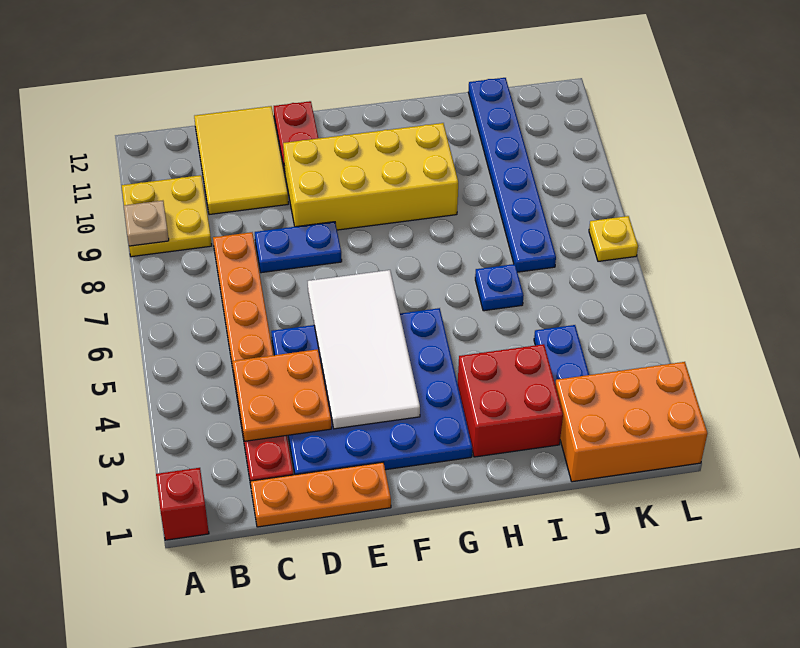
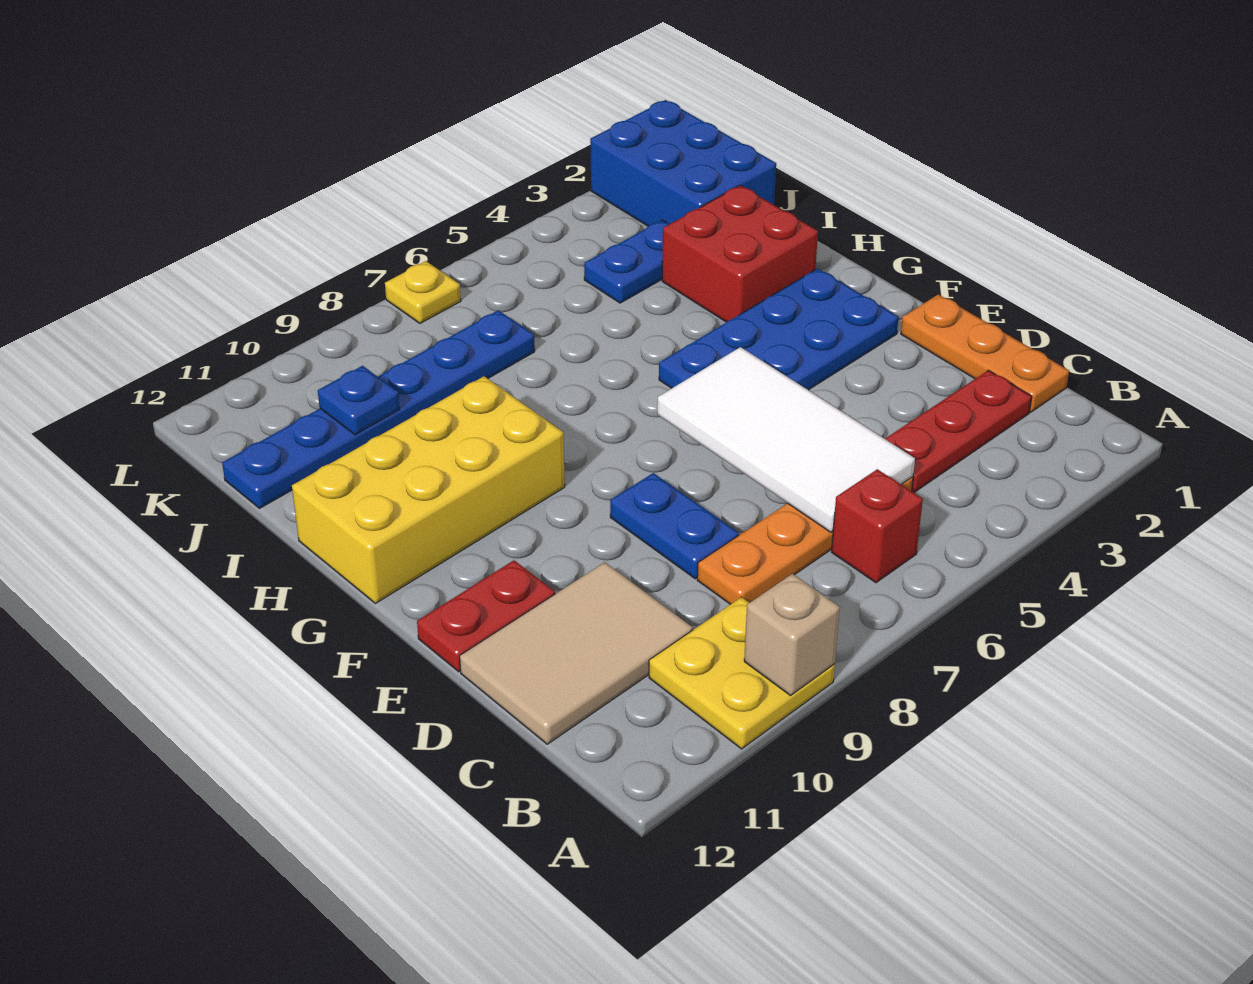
red brick A1 level 1 -> red brick B6 level 1
tan plate A9 level 2 -> tan brick A9 level 2
orange plate C3:D4 level 2 -> none
yellow tile C10:D12 level 1 -> tan tile C10:D12 level 1
blue plate D2:G5 level 1 -> blue plate F2:G5 level 1
white tile E3:F6 level 2 -> white tile C5:F6 level 2
yellow brick E9:H10 level 1 -> yellow brick G9:H12 level 1
blue plate I6 level 1 -> blue plate J10 level 2
orange brick J1:L2 level 1 -> blue brick J1:L2 level 1

